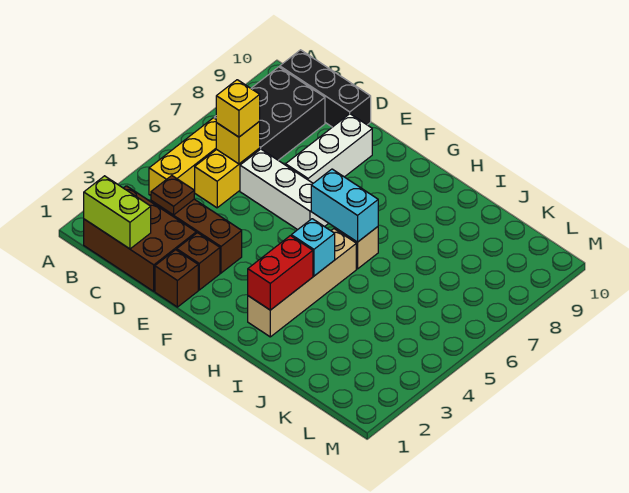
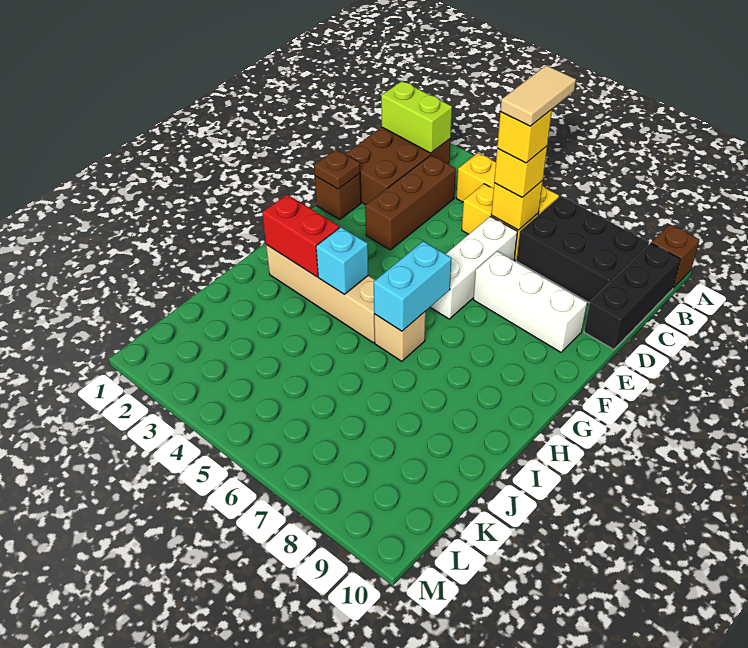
lime brick B1:C1 level 2 -> lime brick B1:B2 level 2
none -> tan tile B6:C6 level 5
brown plate C3 level 2 -> brown plate E1 level 2
none -> yellow brick C6 level 4
brown brick E2 level 1 -> brown brick A10 level 1

